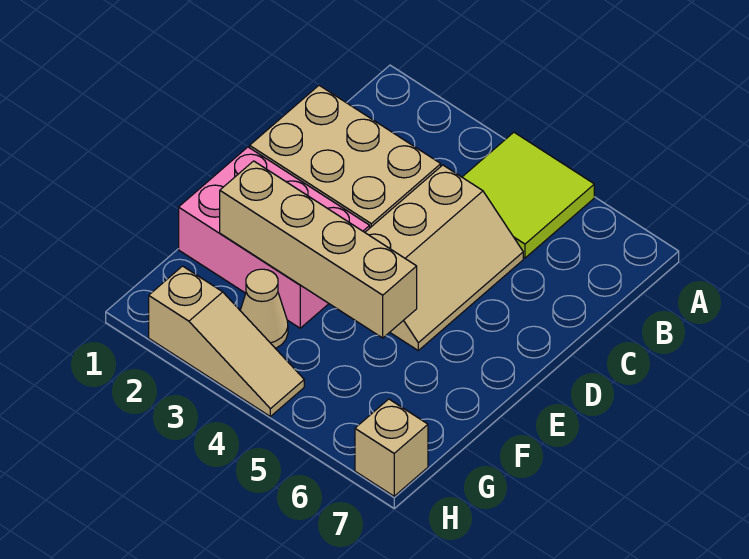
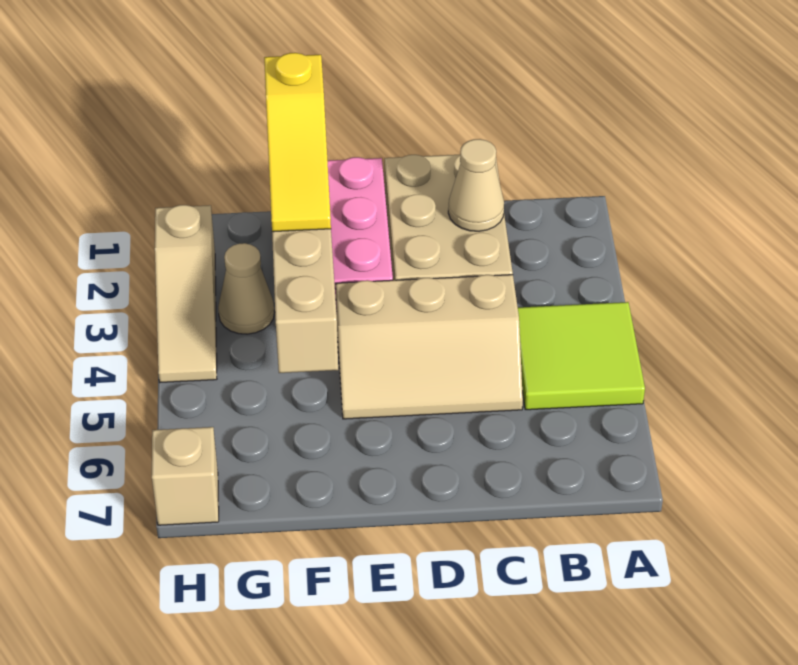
none -> tan cone C2 level 2
none -> yellow slope F1:F3 level 3 top 1

